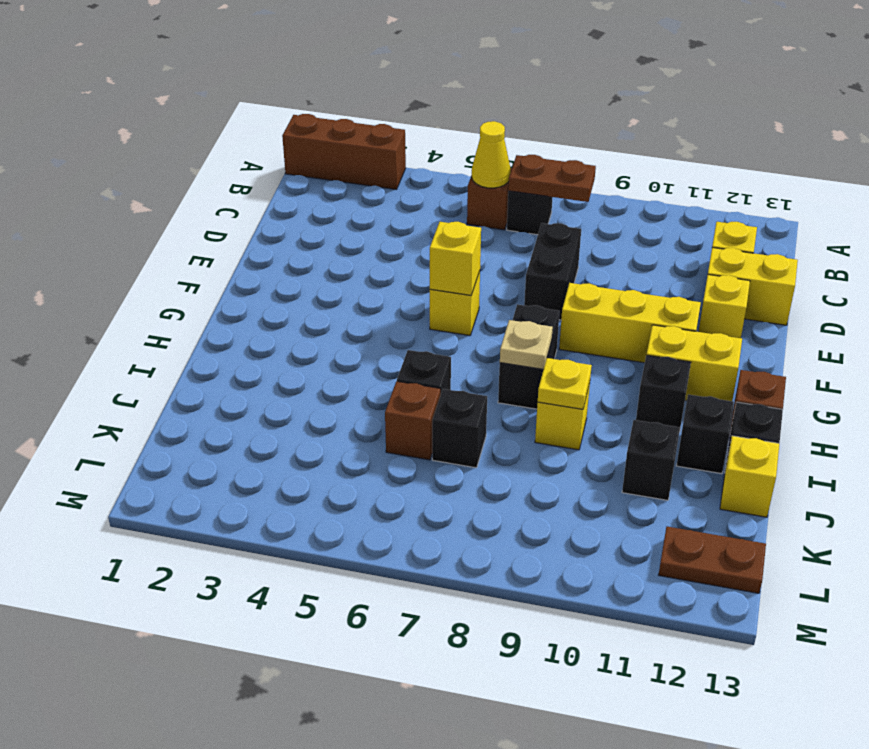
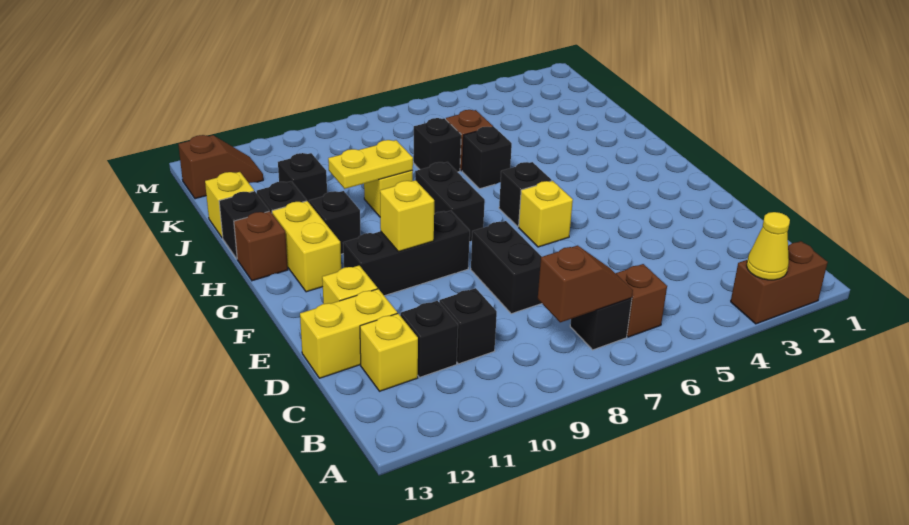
brown brick A1:A3 level 1 -> brown brick A2:A3 level 1
yellow cone B6 level 2 -> yellow cone A3 level 2
brown plate B7:B8 level 2 -> brown slope B7:B8 level 2 top 8
none -> black brick C10 level 1
none -> black brick C11 level 1
yellow brick F6 level 2 -> yellow brick F10 level 2
yellow brick F9:F11 level 1 -> black brick F9:F11 level 1
none -> black brick G6 level 1
yellow brick G11:G12 level 1 -> yellow brick G12:H12 level 1
tan plate H8 level 2 -> none
yellow plate I9 level 2 -> yellow plate I9:I10 level 2
brown plate L12:L13 level 1 -> brown slope L12:L13 level 1 top 13

